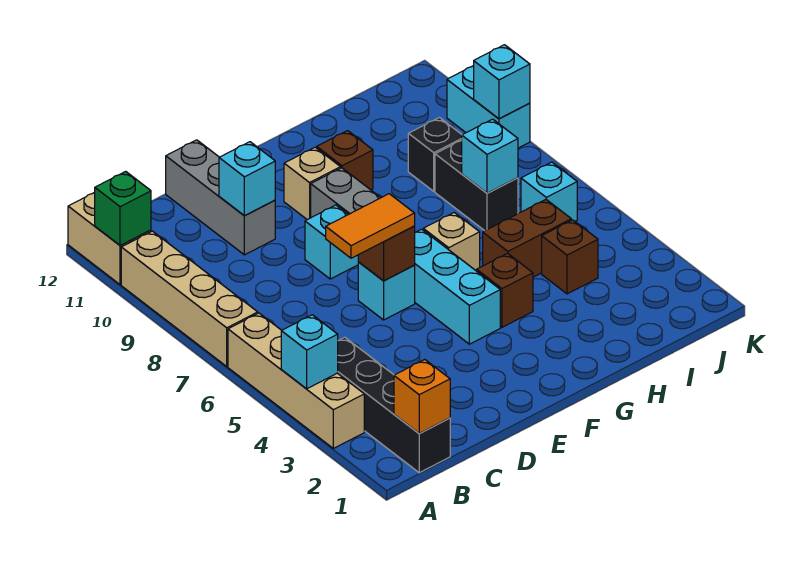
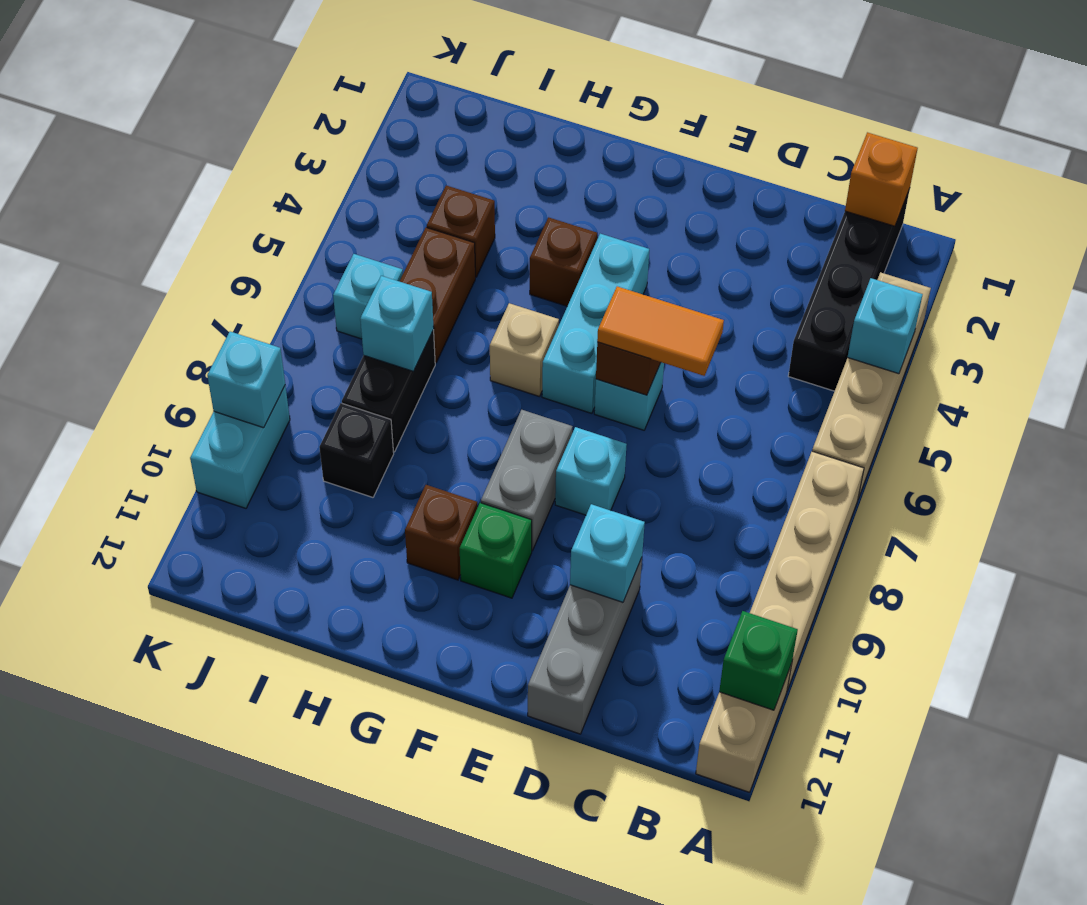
tan brick F10 level 1 -> green brick F10 level 1
brown brick H5:I5 level 1 -> brown brick I5:I6 level 1

